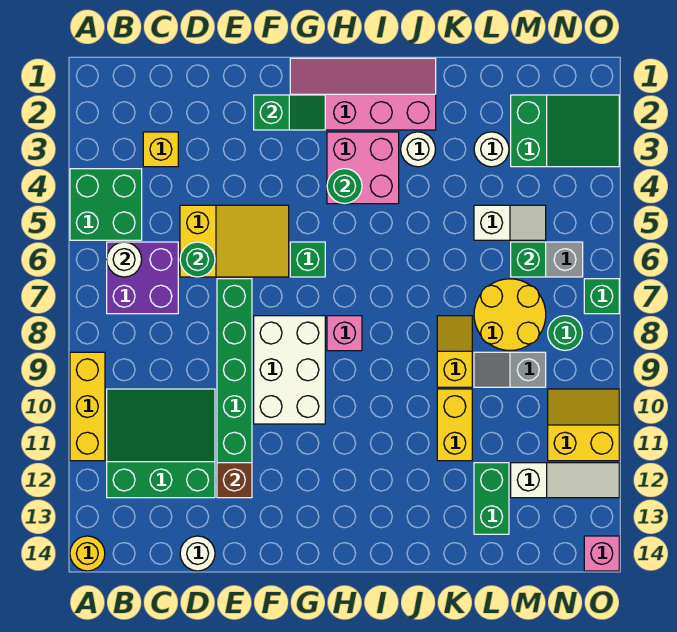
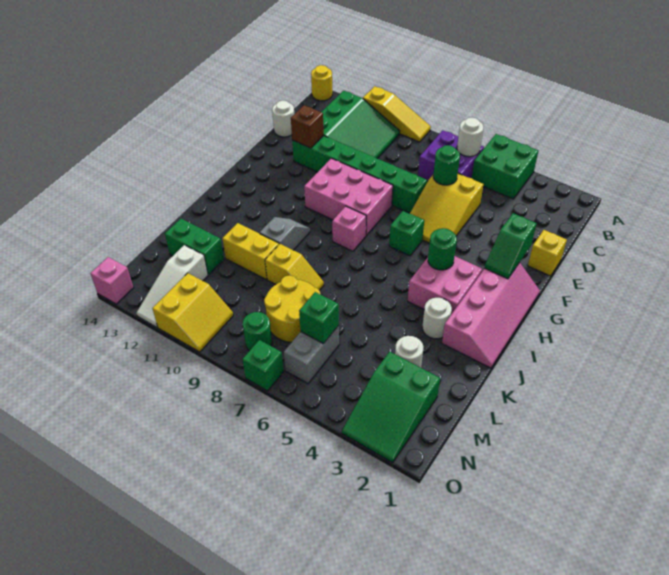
yellow brick A9:A11 level 1 -> yellow slope A9:A11 level 1 top 11
yellow brick C3 level 1 -> yellow brick E1 level 1
white brick F8:G10 level 1 -> pink brick F8:G10 level 1
white slope L5:M5 level 1 top L -> none
grey slope L9:M9 level 1 top M -> grey slope I10:J10 level 1 top J

